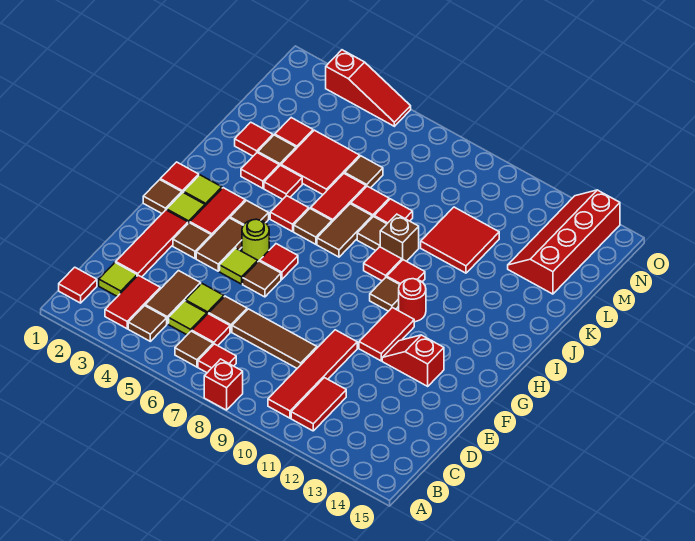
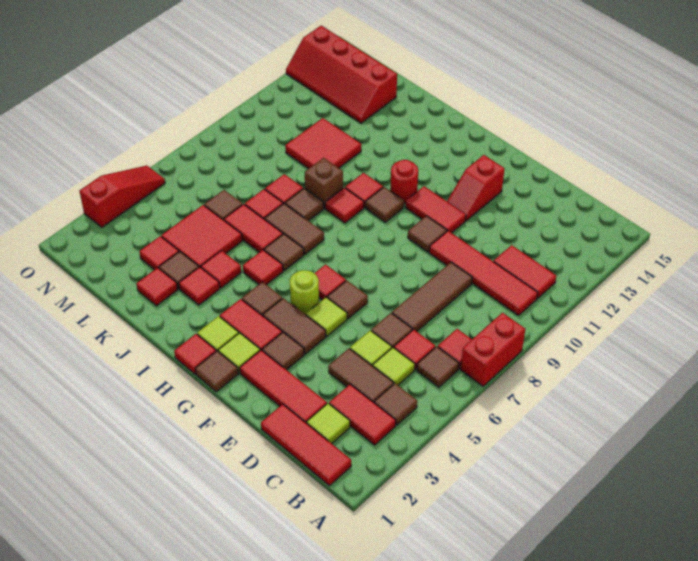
red brick A8 level 1 -> red brick A7:A8 level 1
red tile B1 level 1 -> red tile B1:D1 level 1
none -> brown tile F10 level 1

